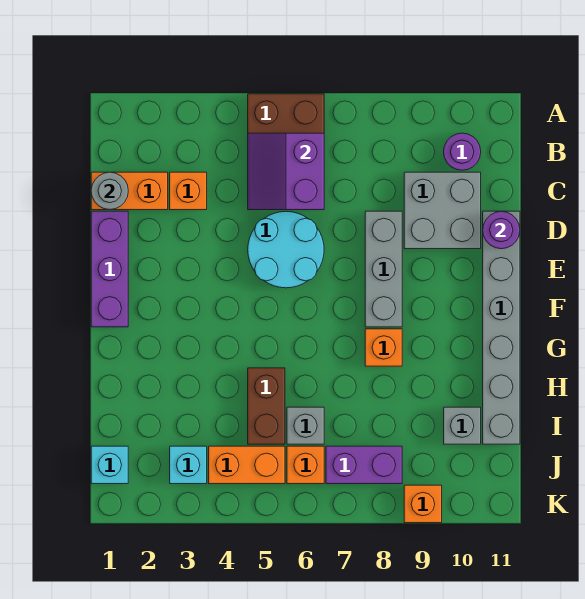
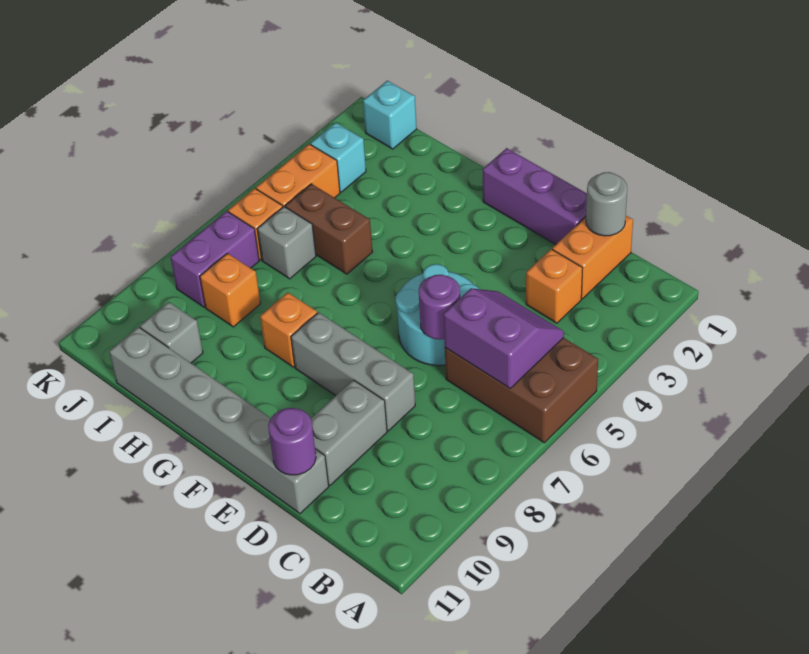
purple round brick B10 level 1 -> purple round brick D6 level 2
grey brick C9:D10 level 1 -> grey brick D9:D10 level 1
orange brick K9 level 1 -> orange brick I8 level 1

